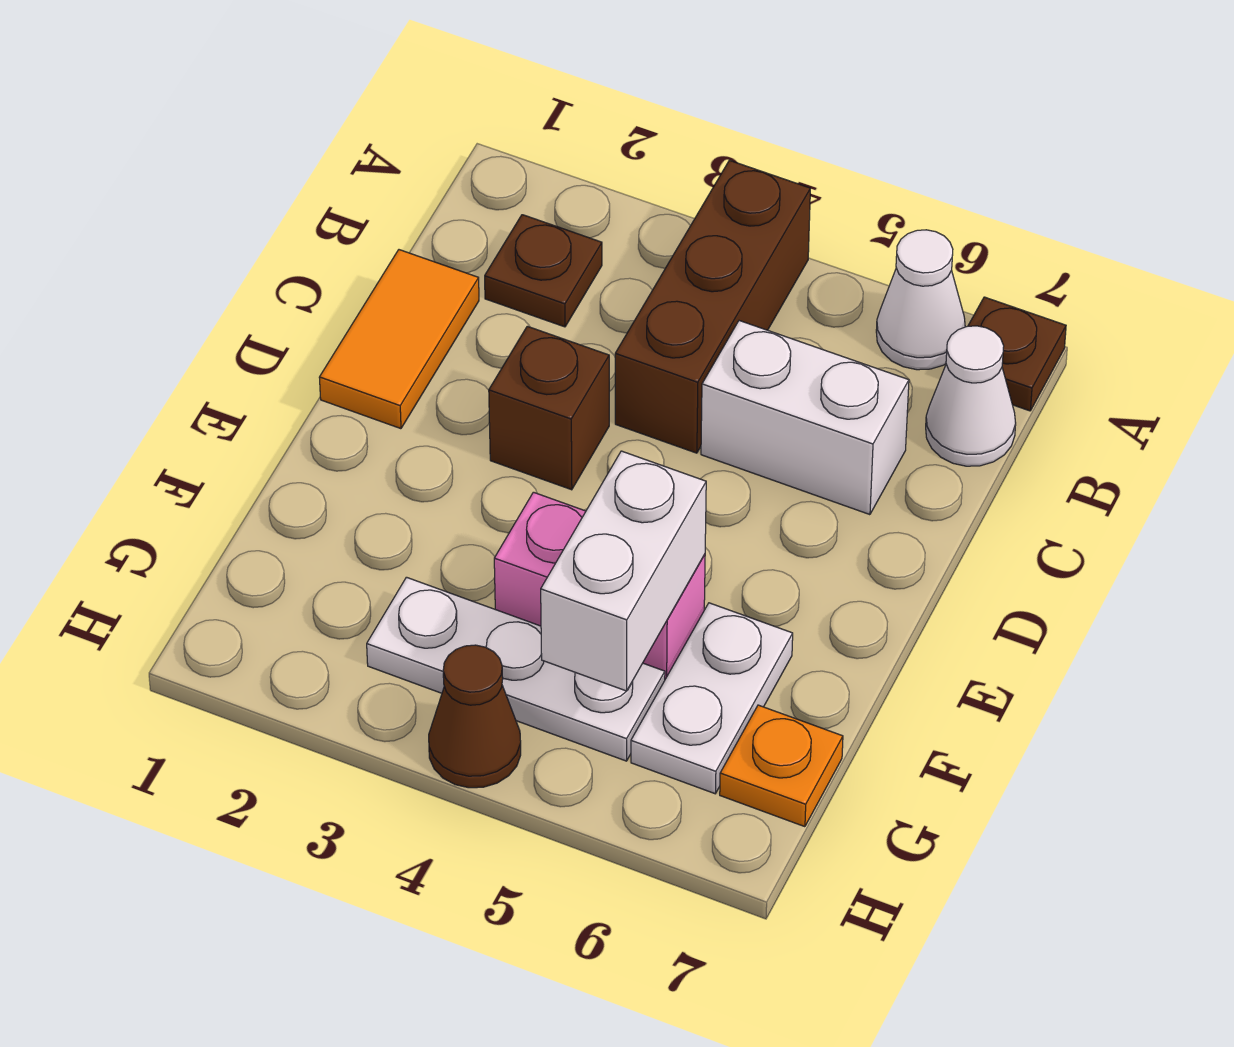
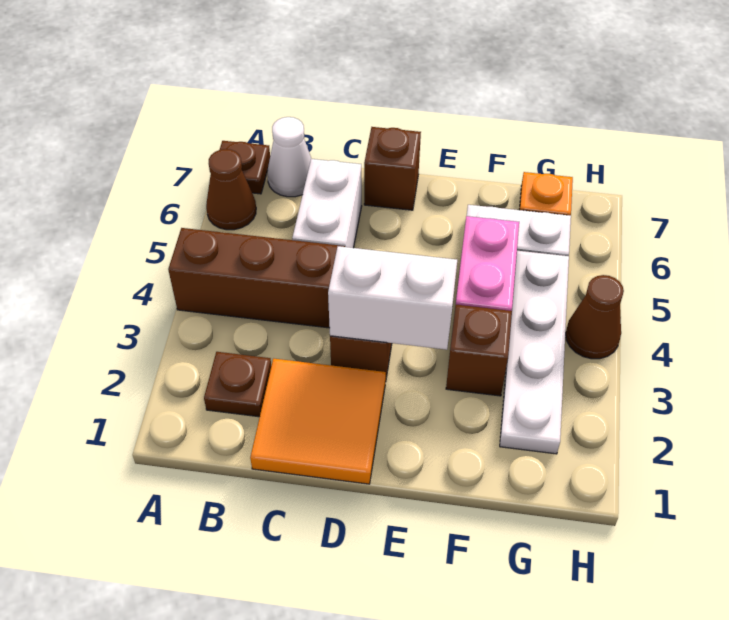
white cone A6 level 1 -> brown cone A6 level 1
orange tile C1:D1 level 1 -> orange tile C1:D2 level 1
none -> brown brick D7 level 1
none -> brown brick F3 level 1
white brick F5:G5 level 2 -> white brick D3:E3 level 2
white plate G3:G5 level 1 -> white plate G2:G5 level 1

